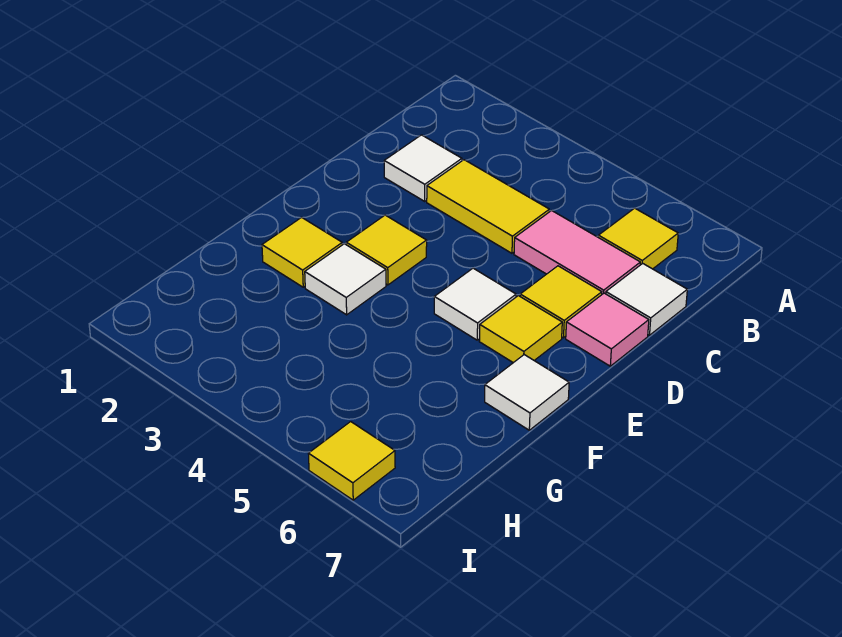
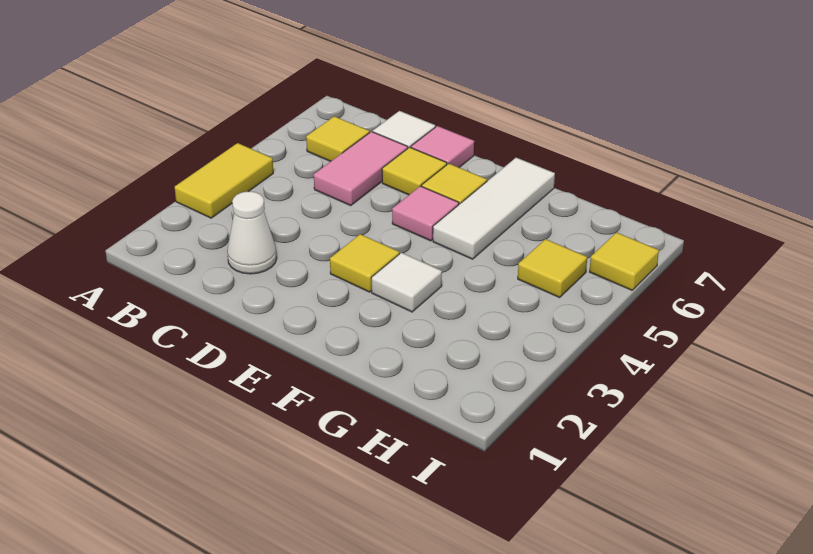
white tile C2 level 1 -> white cone C2 level 1
yellow tile C3:C4 level 1 -> yellow tile A3:A4 level 1
white tile E5 level 1 -> pink tile E5 level 1
yellow tile F2 level 1 -> yellow tile H5 level 1
white tile F7 level 1 -> white tile F5:F7 level 1

